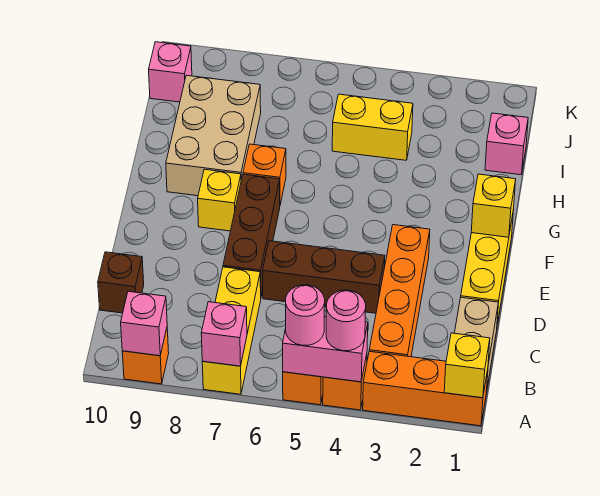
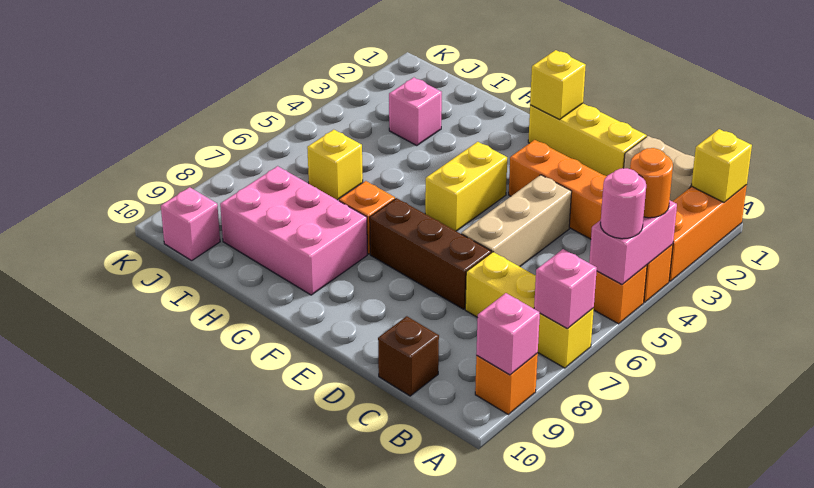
pink round brick A4 level 3 -> orange round brick A4 level 3
brown brick D4:D6 level 1 -> tan brick D4:D6 level 1
yellow brick F8 level 1 -> yellow brick I6 level 1
tan brick G8:I9 level 1 -> pink brick G8:I9 level 1
pink brick I1 level 1 -> pink brick I3 level 1
yellow brick I4:I5 level 1 -> yellow brick F4:F5 level 1

